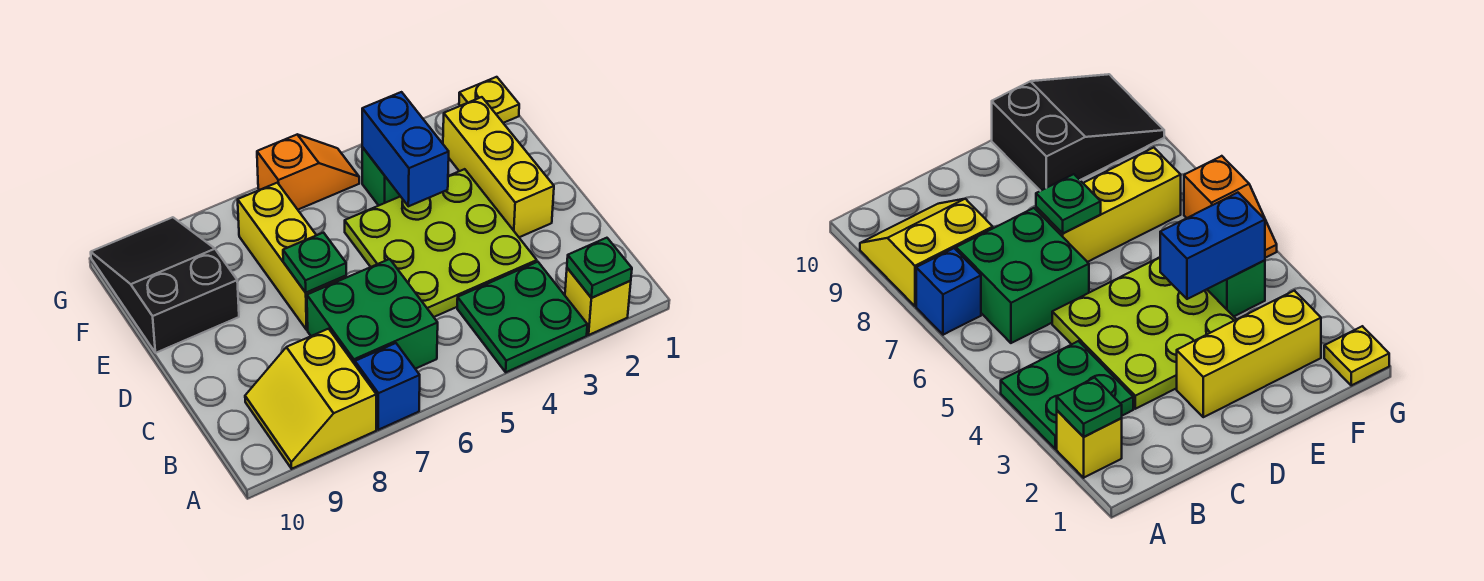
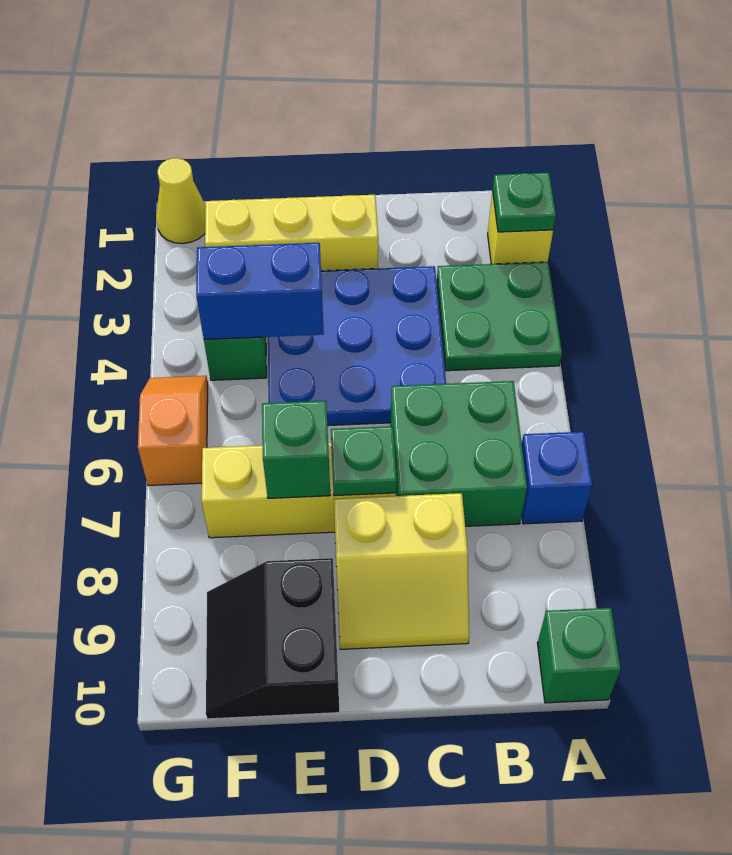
yellow slope A8:B9 level 1 top 8 -> yellow slope C8:D9 level 1 top 8
none -> green brick A10 level 1
lime plate C3:E5 level 1 -> blue plate C3:E5 level 1
none -> green brick E7 level 2
black slope E9:G10 level 1 top E -> black slope E9:F10 level 1 top E
yellow plate G1 level 1 -> yellow cone G1 level 1

